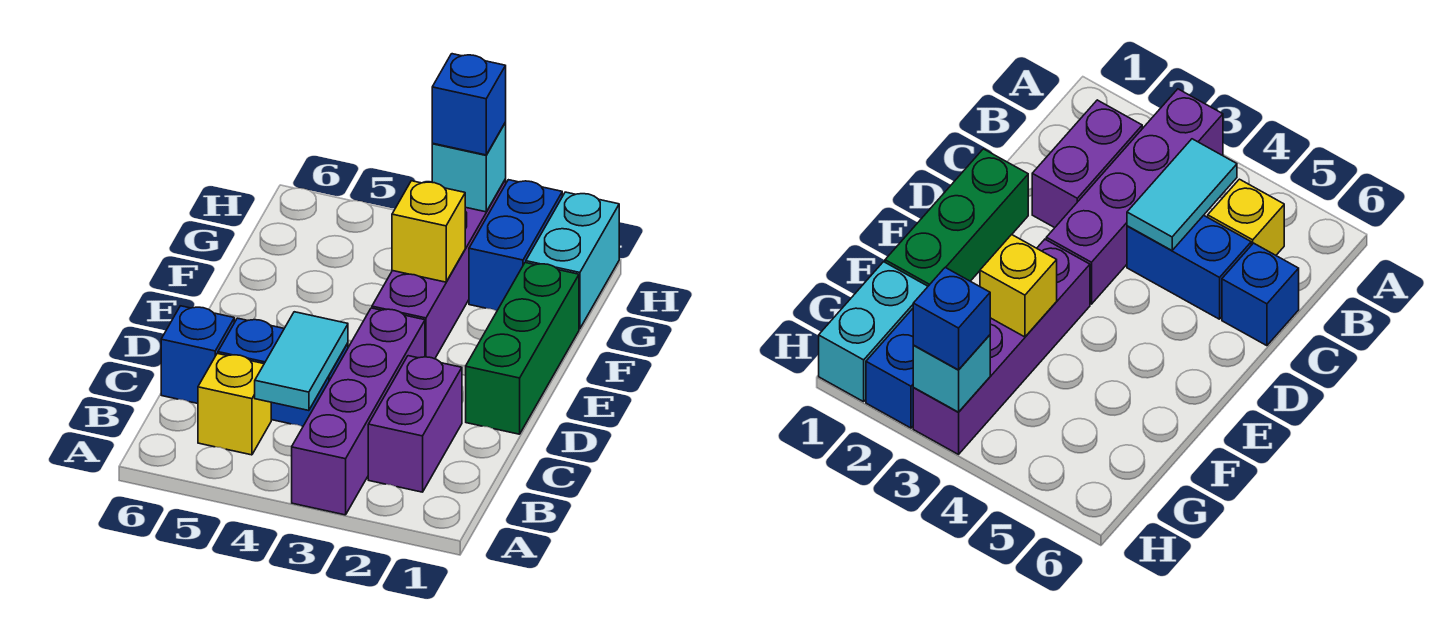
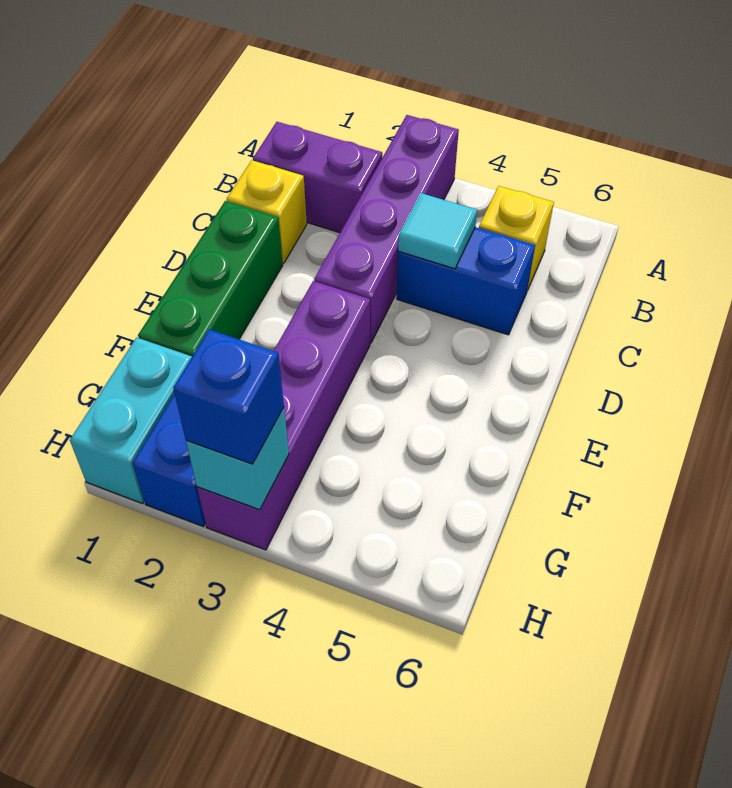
purple brick B2:C2 level 1 -> purple brick B1:B2 level 1
cyan tile B4:C4 level 2 -> cyan tile C4 level 2
blue brick C6 level 1 -> none
yellow brick F3 level 2 -> yellow brick C1 level 1

